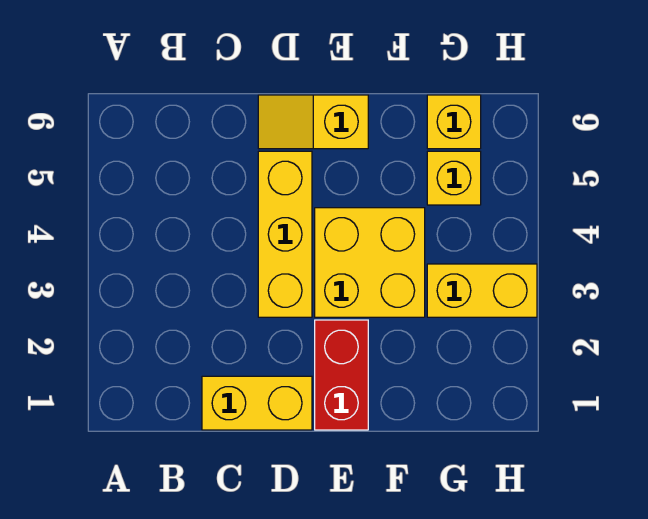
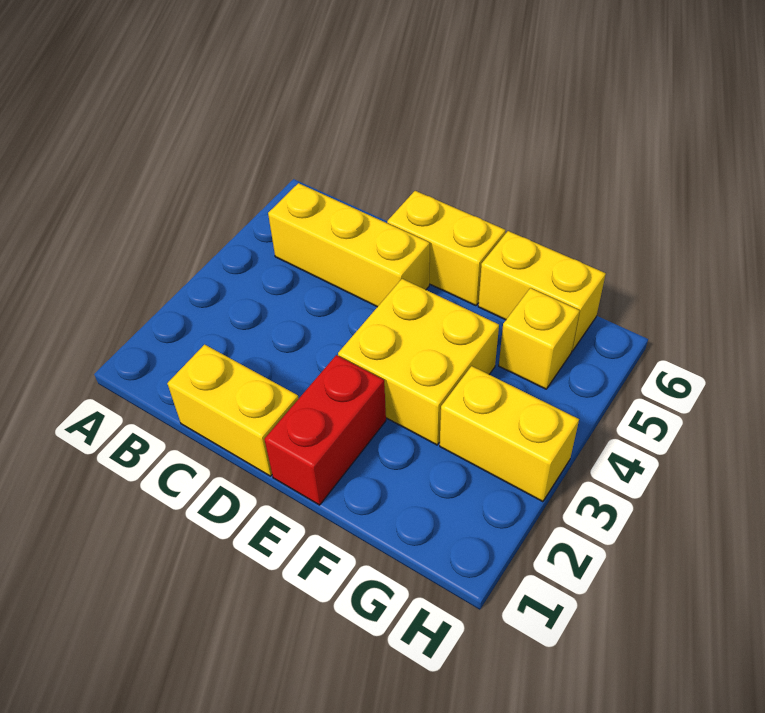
yellow brick D3:D5 level 1 -> yellow brick B5:D5 level 1
yellow slope D6:E6 level 1 top E -> yellow brick D6:E6 level 1
yellow brick G6 level 1 -> yellow brick F6:G6 level 1

